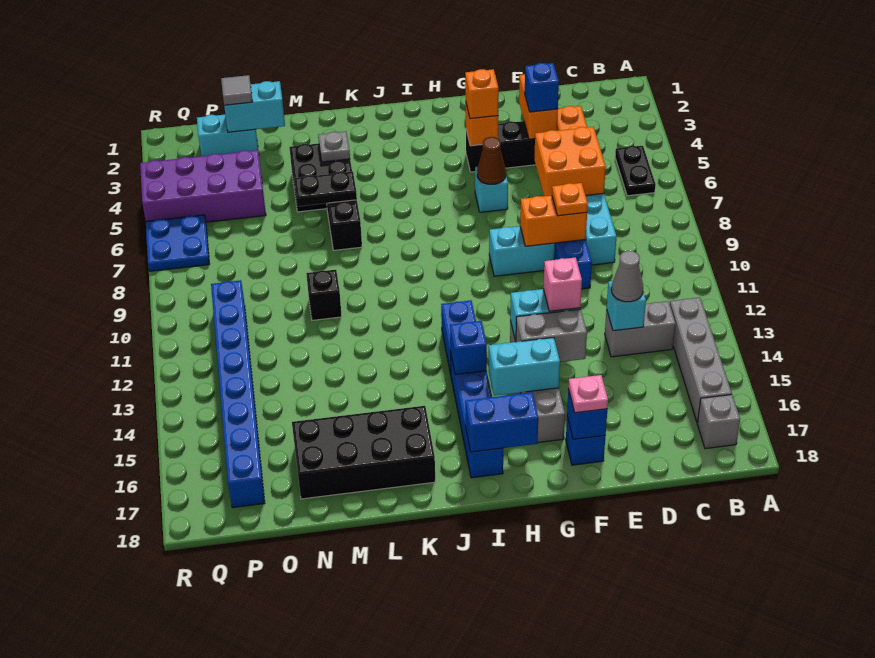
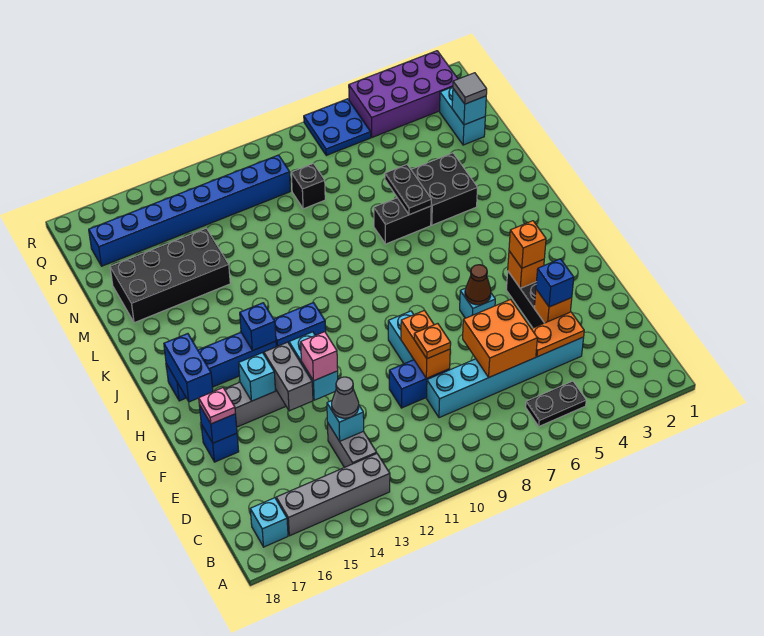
grey brick B17 level 1 -> cyan brick B17 level 1
orange brick E3:E4 level 2 -> orange brick E4 level 2
cyan brick G15:H15 level 2 -> cyan brick G15 level 2
black brick K16:N17 level 1 -> black brick M14:N17 level 1
grey plate L4 level 2 -> none
black brick M10 level 1 -> black brick O9 level 1
cyan brick N2:O2 level 2 -> cyan brick O2 level 2
purple brick O4:R5 level 1 -> purple brick Q2:R5 level 1

